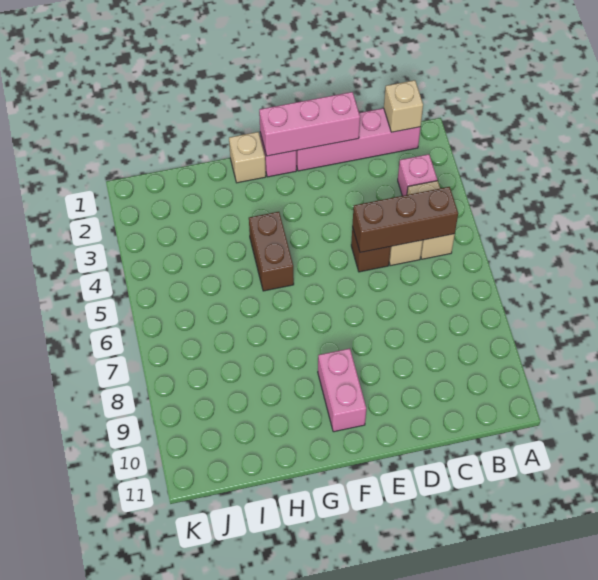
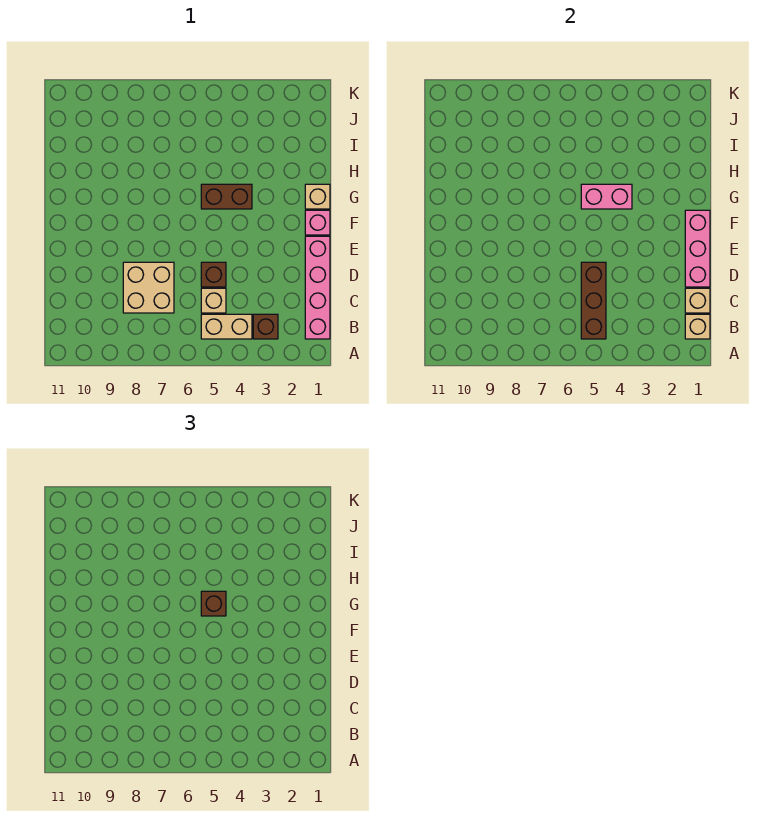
pink brick B3 level 1 -> brown brick B3 level 1
none -> tan brick C1 level 2
none -> tan brick C7:D8 level 1
pink brick F9:F10 level 1 -> pink brick G4:G5 level 2
none -> brown brick G5 level 3

